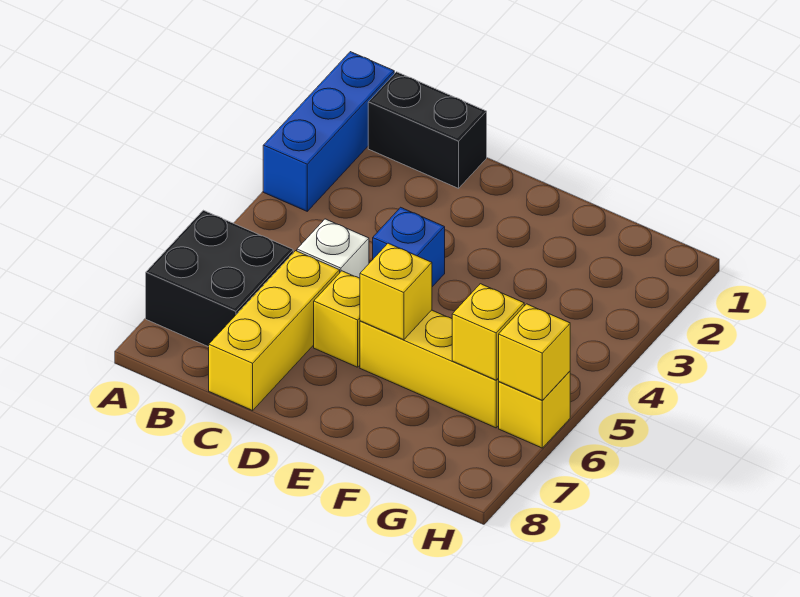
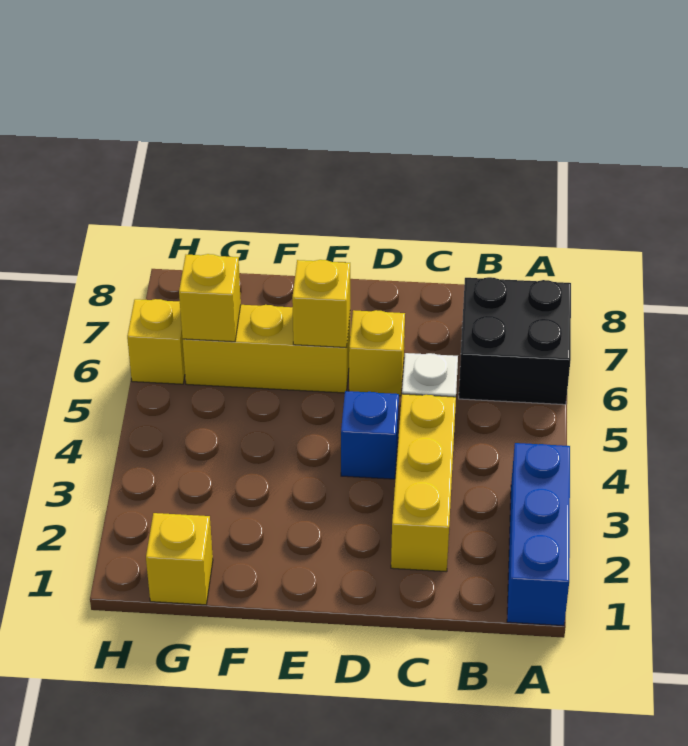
black brick B1:C1 level 1 -> none
yellow brick C6:C8 level 1 -> yellow brick C2:C4 level 1
yellow brick H6 level 2 -> yellow brick G1 level 1

